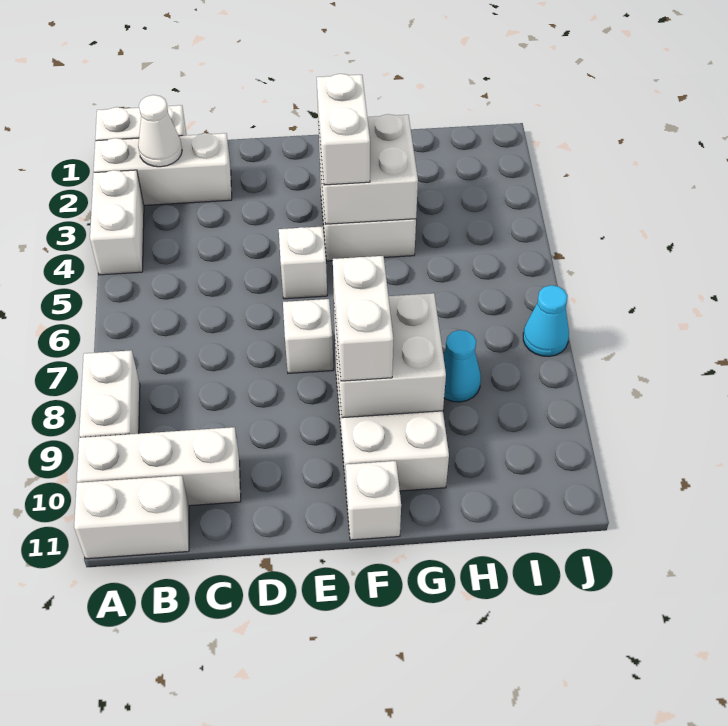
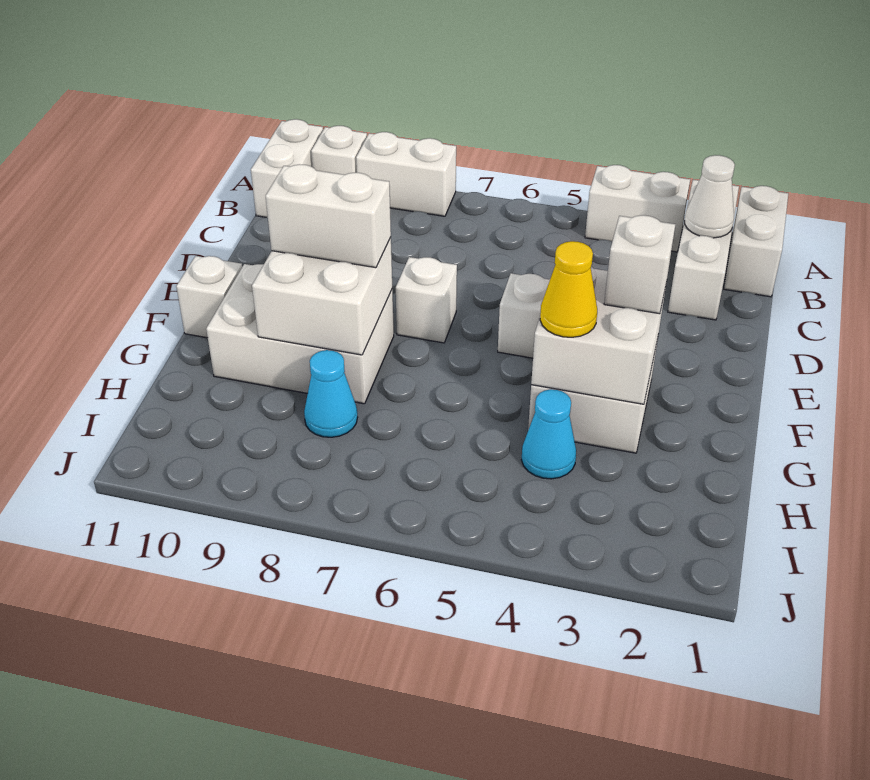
white brick A10:C10 level 1 -> white brick A10 level 1
white brick F3:F4 level 3 -> white brick F3 level 3
none -> yellow cone G4 level 3
cyan cone J7 level 1 -> cyan cone H4 level 1

